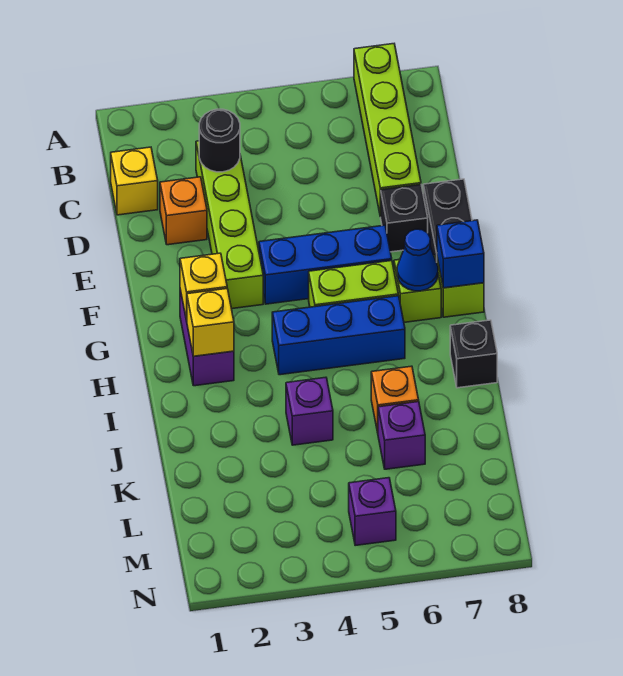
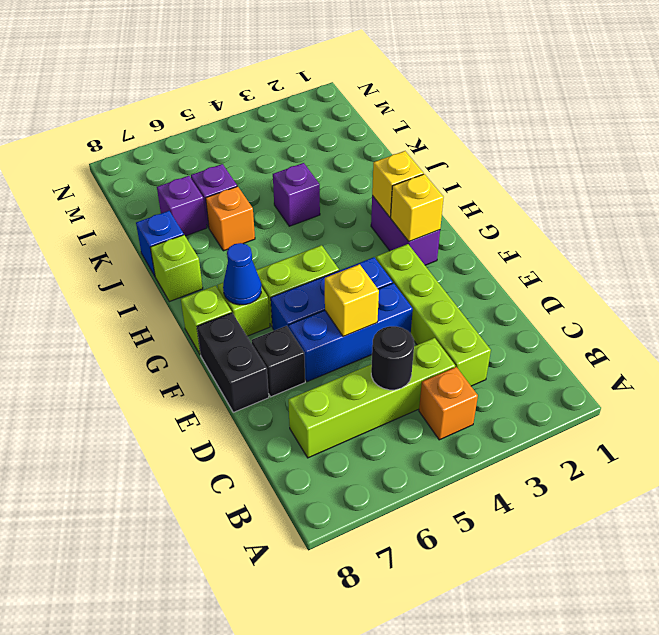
lime brick A7:D7 level 1 -> lime brick C4:C7 level 1
yellow brick C1 level 1 -> yellow brick E5 level 2
black round brick C3 level 2 -> black round brick C5 level 2
orange brick D2 level 1 -> orange brick B4 level 1
blue brick G8 level 2 -> blue brick J8 level 1
blue brick H4:H6 level 1 -> blue brick E4:E6 level 1
black brick I8 level 1 -> lime brick I8 level 1
purple brick M5 level 1 -> purple brick K7 level 1

